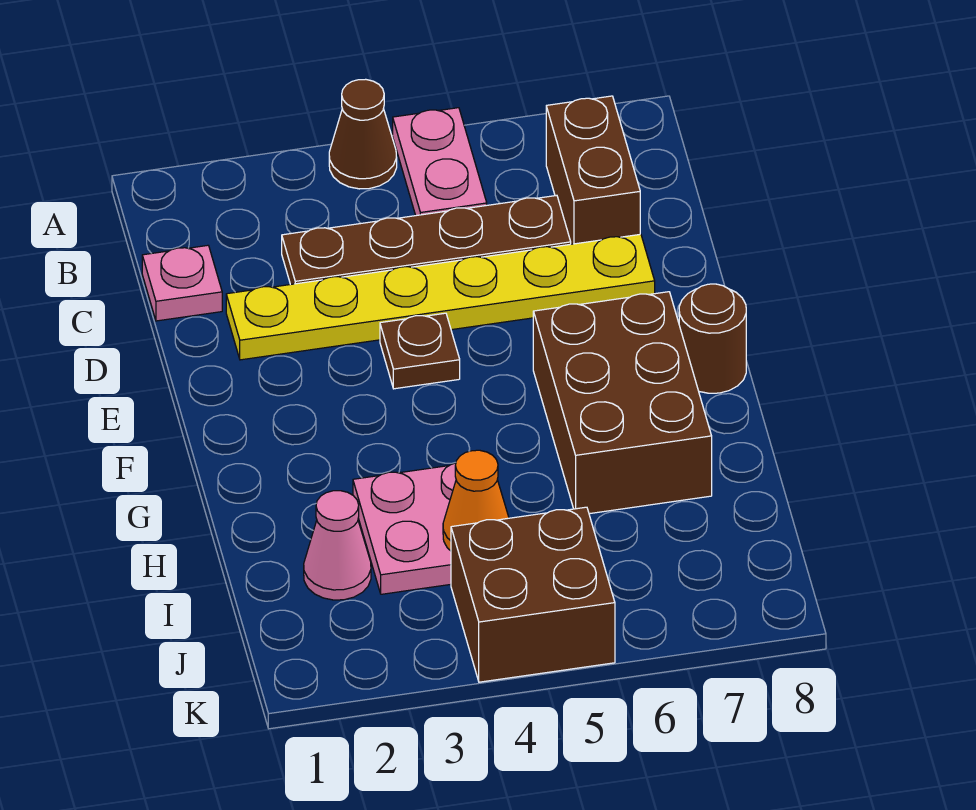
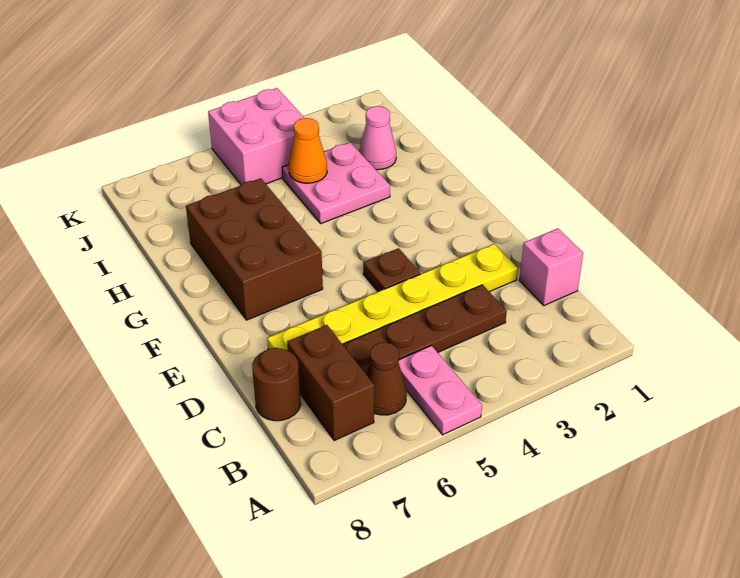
brown cone A4 level 1 -> brown cone B6 level 1
pink plate C1 level 1 -> pink brick C1 level 1
brown round brick F8 level 1 -> brown round brick C8 level 1
brown brick J4:K5 level 1 -> pink brick J4:K5 level 1

